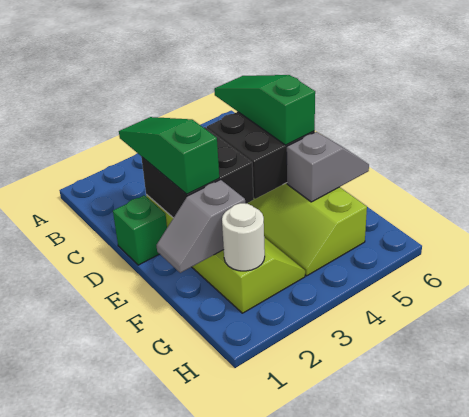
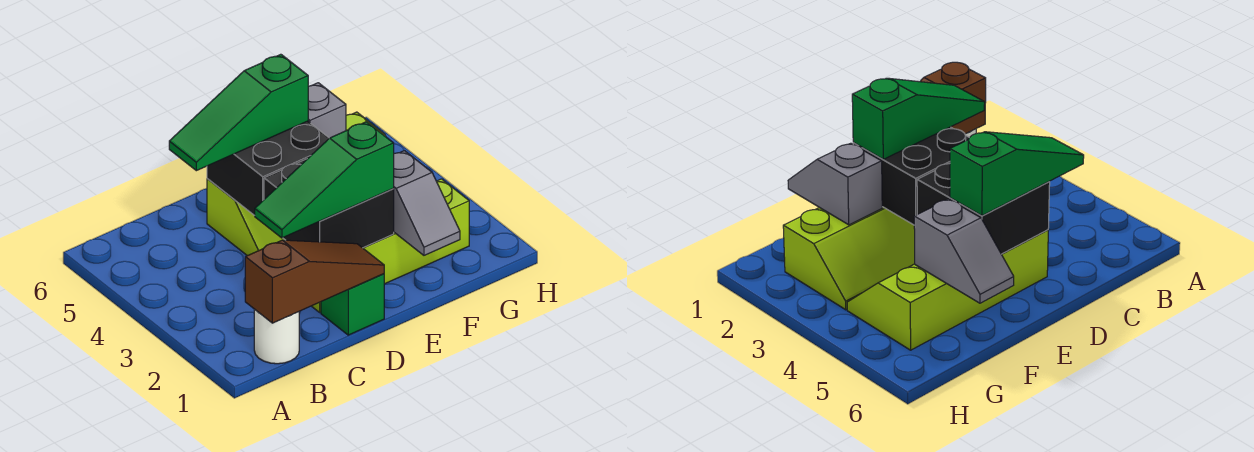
none -> brown slope B1:D1 level 2 top B
white round brick G2 level 2 -> white round brick B1 level 1

